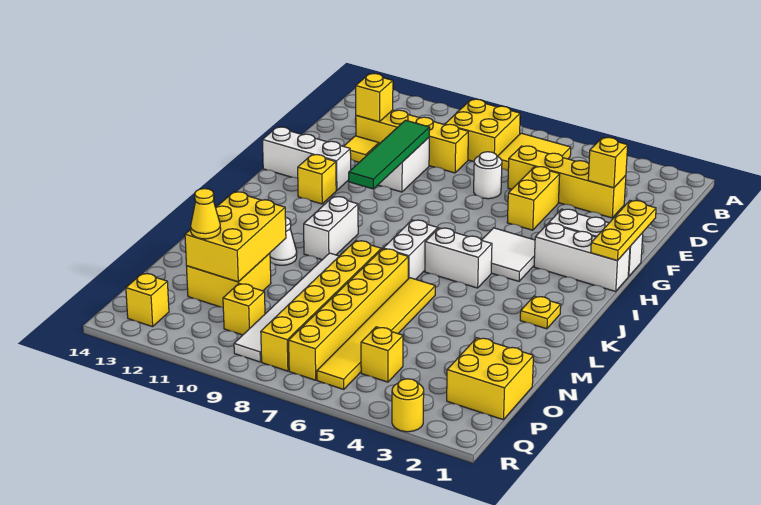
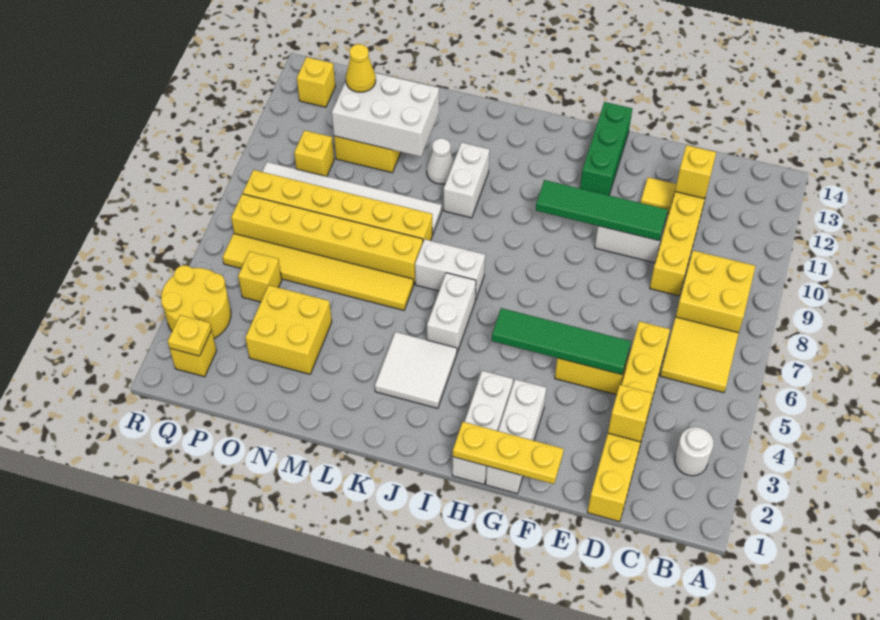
yellow brick D3:D6 level 1 -> yellow brick D1:D6 level 1
none -> green tile E5:H5 level 2
white round brick E7 level 1 -> white round brick B3 level 1
white brick G12:G14 level 1 -> green brick G12:G14 level 1
white tile H4:I5 level 1 -> white tile J3:K4 level 1
yellow brick H12 level 1 -> yellow brick Q2 level 1
white brick J10:K10 level 1 -> white brick K10:K11 level 1
yellow plate K2 level 1 -> yellow plate Q2 level 2
yellow brick M11:O12 level 2 -> white brick M11:O12 level 2
yellow brick O1:P2 level 1 -> yellow brick N3:O4 level 1
yellow round brick R3 level 1 -> yellow round brick Q3:R4 level 1

